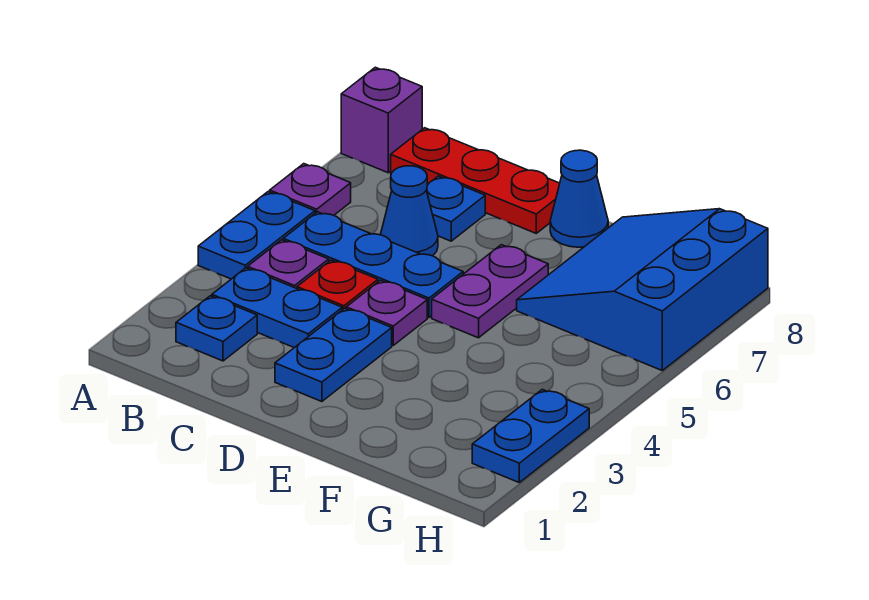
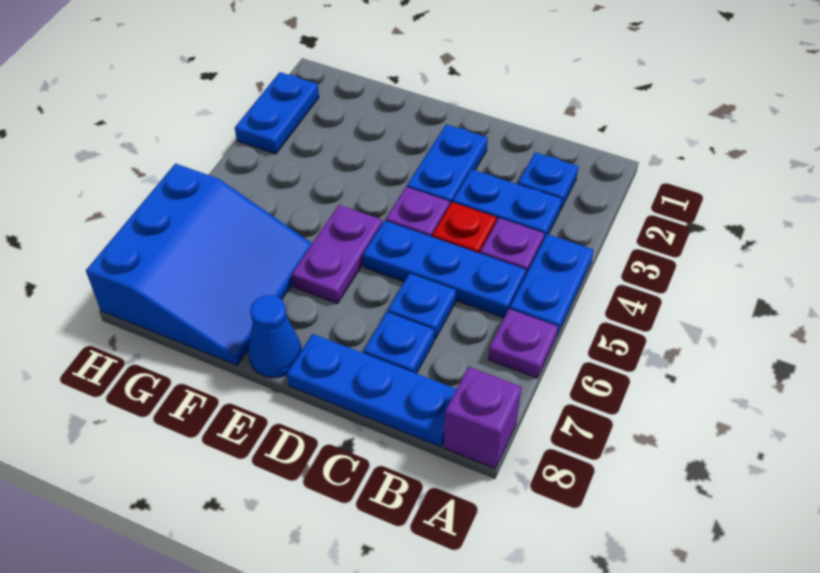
red plate B8:D8 level 1 -> blue plate B8:D8 level 1
blue cone C6 level 1 -> blue plate C6 level 1

